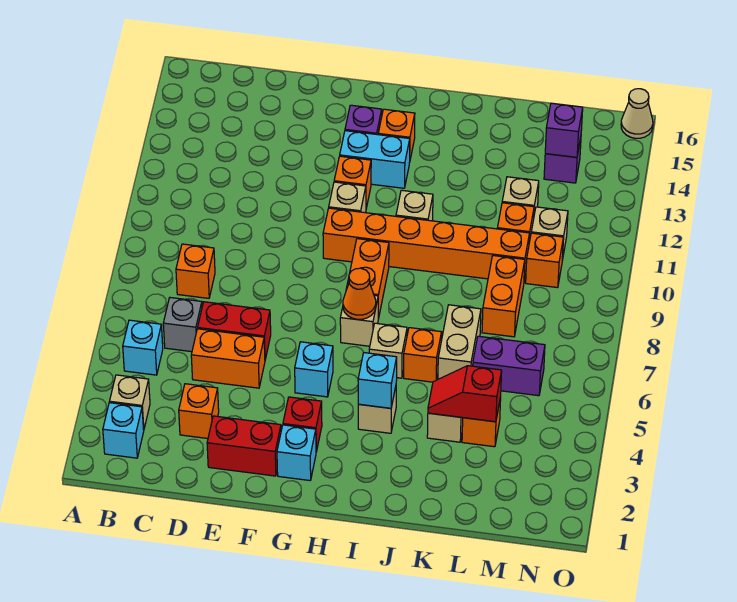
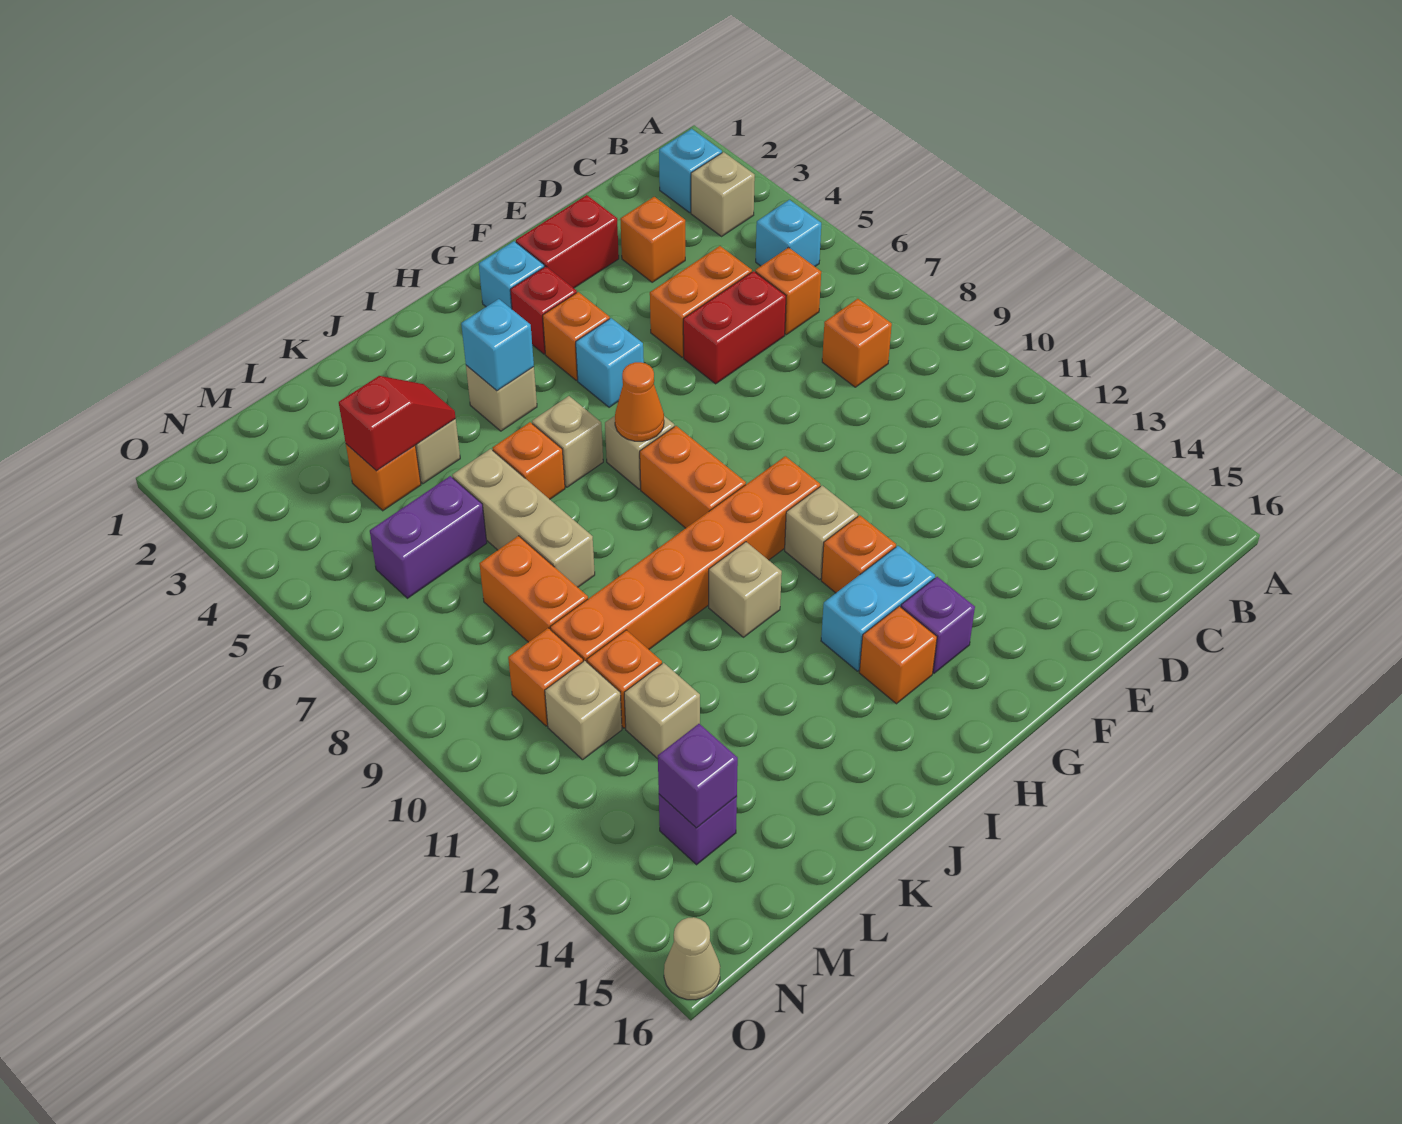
grey brick C6 level 1 -> orange brick C6 level 1
none -> orange brick G4 level 1
tan brick K6:K7 level 1 -> tan brick K6:K8 level 1

